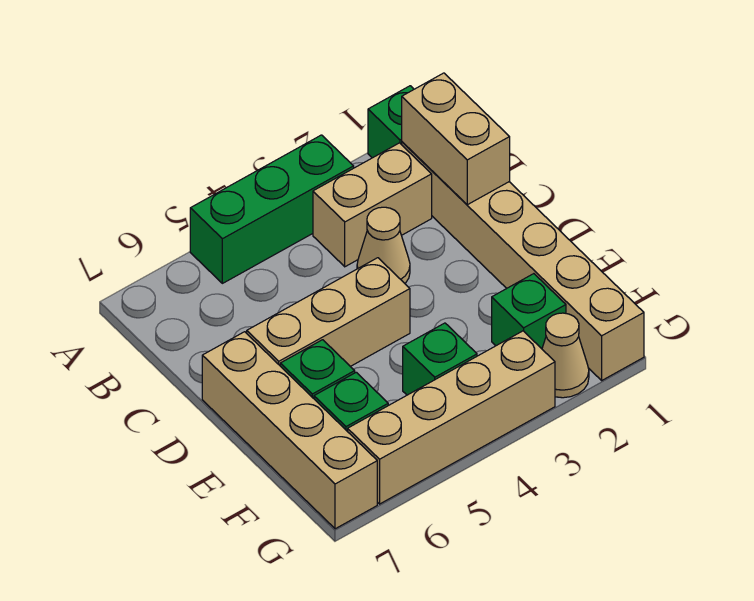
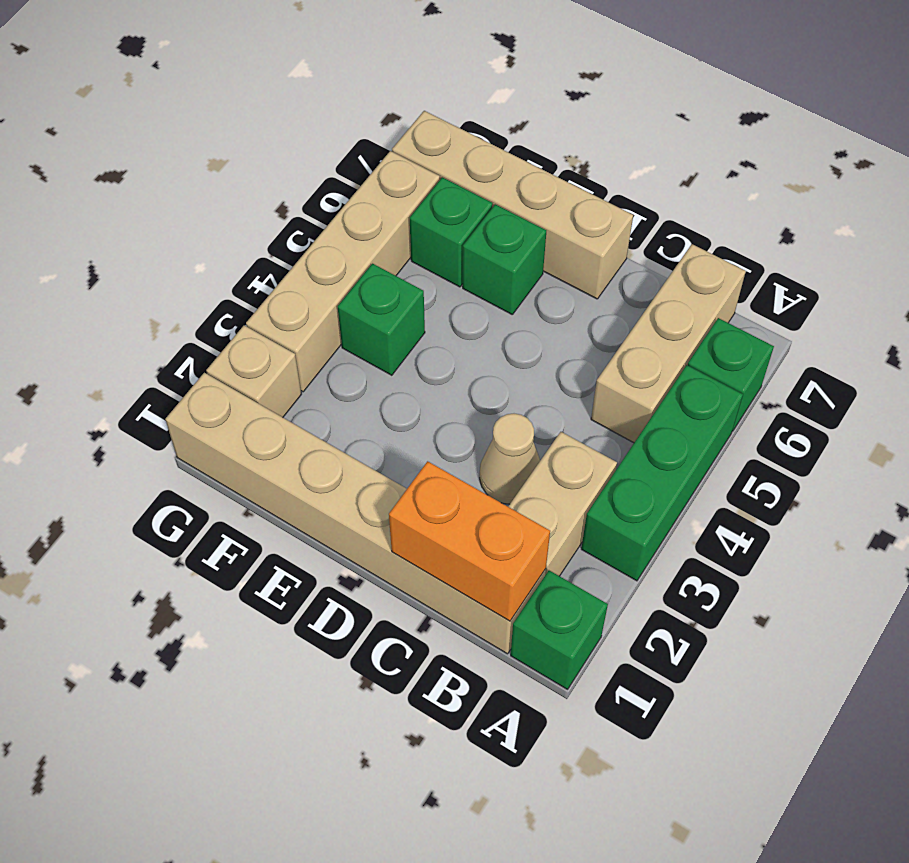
tan brick B1:C1 level 2 -> orange brick B1:C1 level 2
tan brick D4:D6 level 1 -> tan brick B5:B7 level 1
green brick F2 level 1 -> green brick A6 level 1
tan cone G2 level 1 -> tan brick G2 level 1

